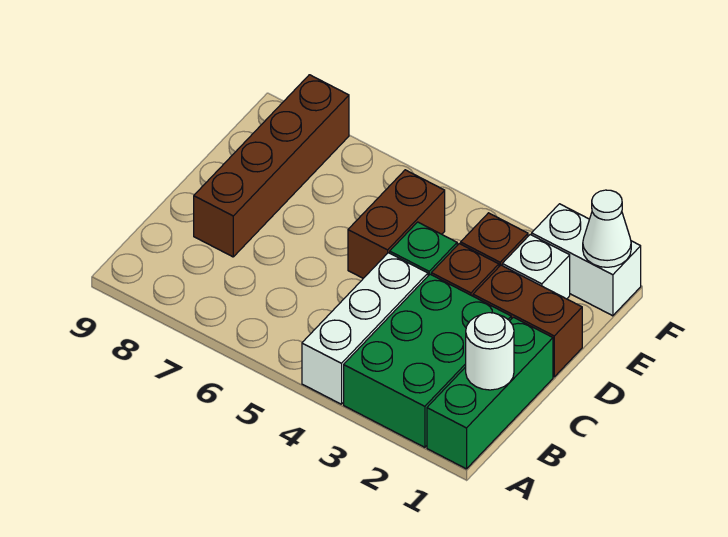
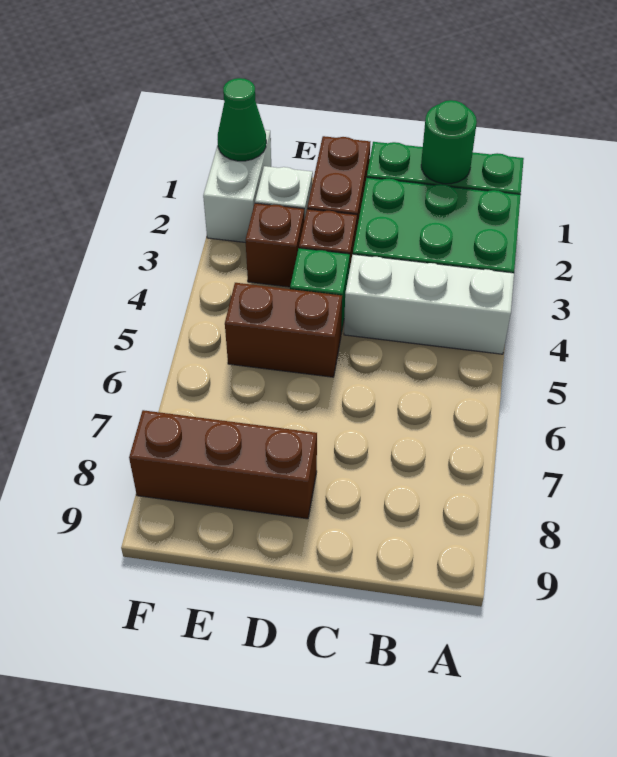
white round brick B1 level 2 -> green round brick B1 level 2
brown brick C8:F8 level 1 -> brown brick D8:F8 level 1
white cone F1 level 2 -> green cone F1 level 2

